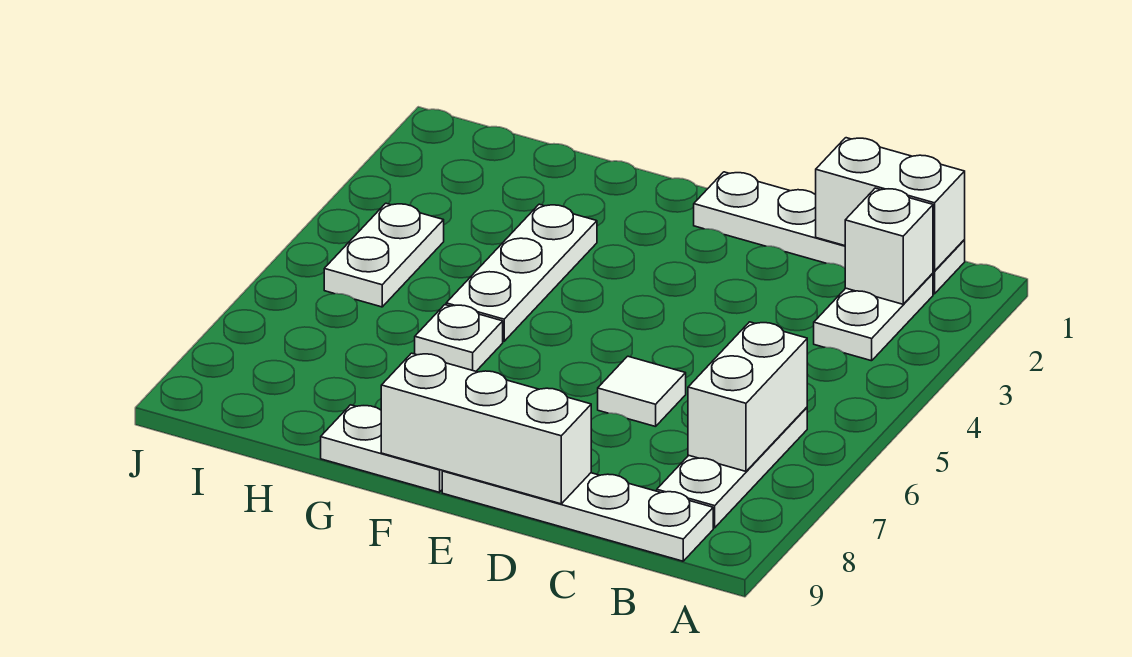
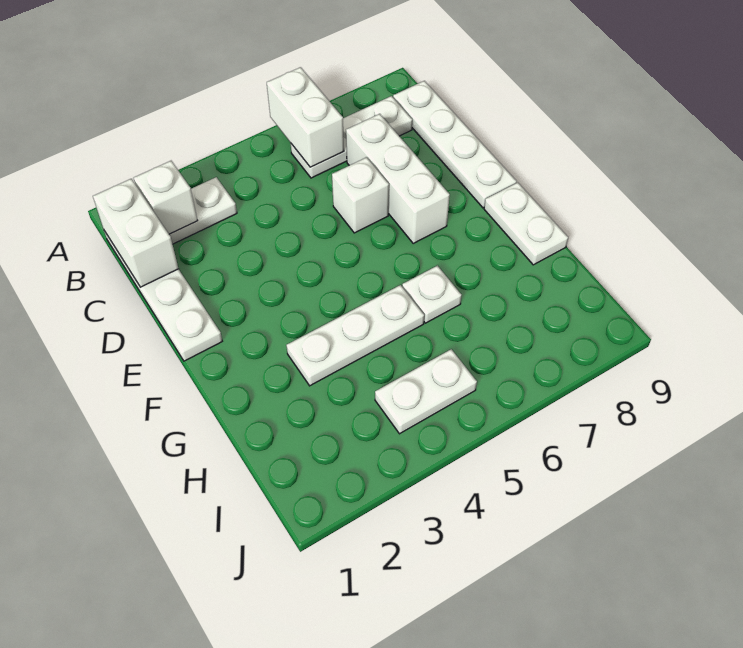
white brick B6:B7 level 2 -> white brick A6:B6 level 2
white tile D6 level 1 -> white brick D6 level 1
white brick D9:F9 level 2 -> white brick C7:E7 level 1

